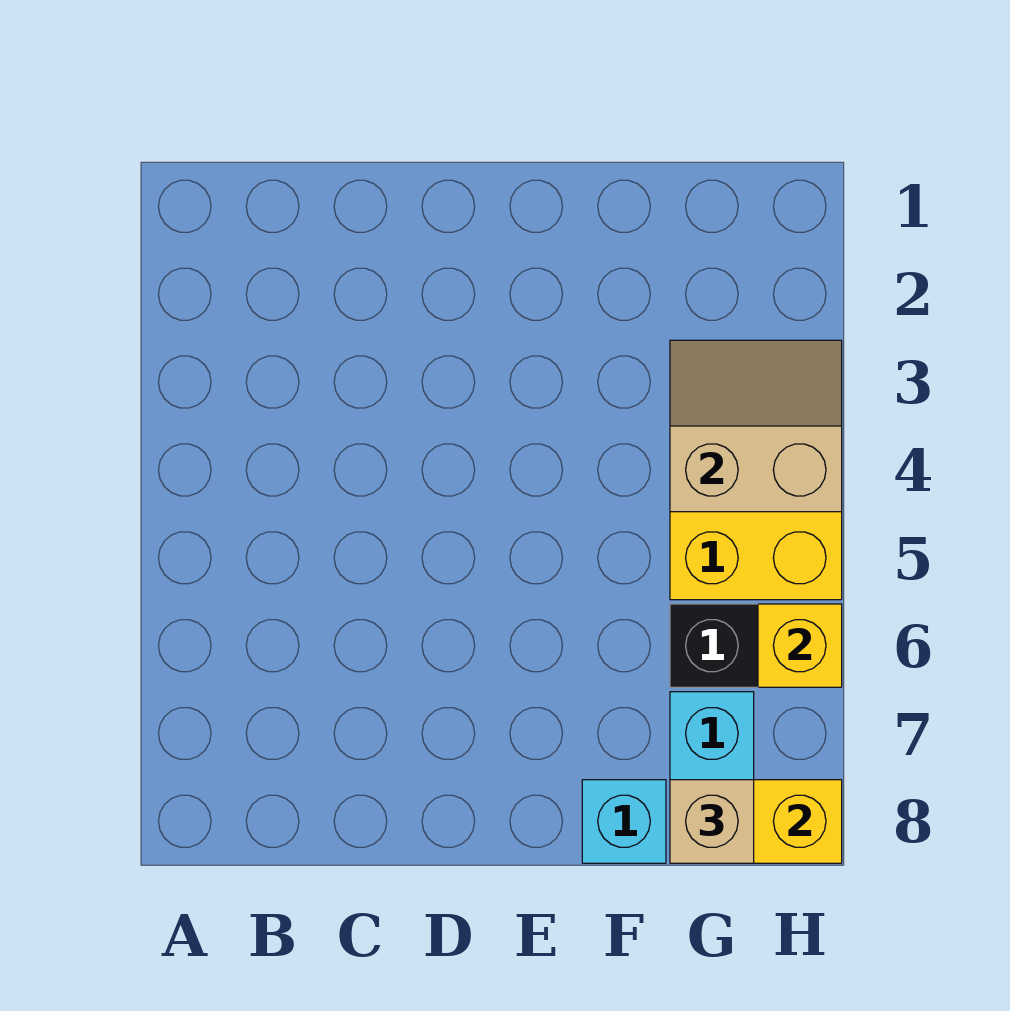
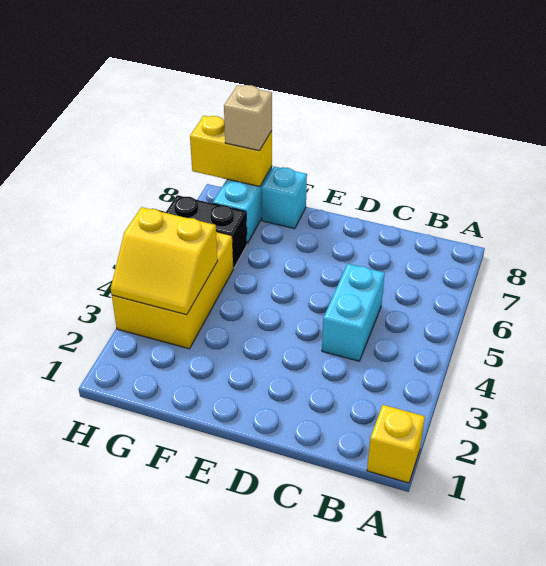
none -> cyan brick C4:C5 level 1
tan slope G3:H4 level 2 top 4 -> yellow slope G3:H4 level 2 top 4
yellow brick H6 level 2 -> yellow brick A1 level 1

